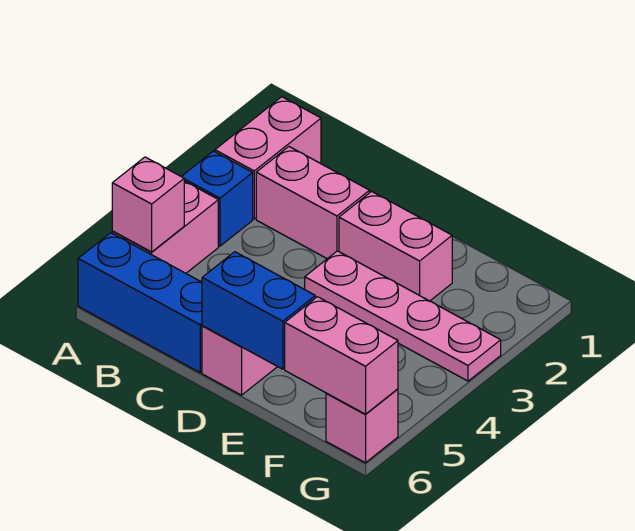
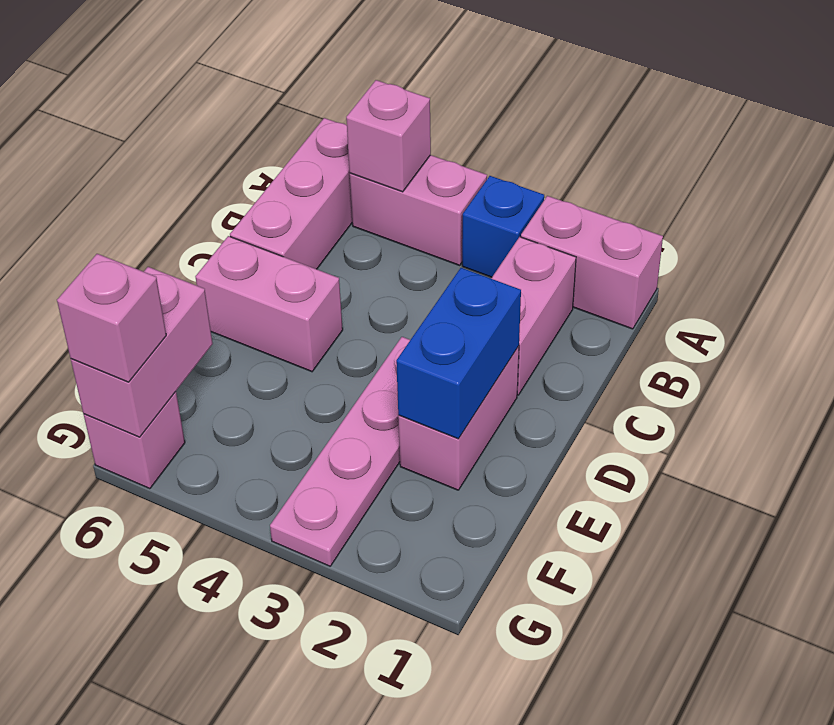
blue brick A6:C6 level 1 -> pink brick A6:C6 level 1
blue brick D6:E6 level 2 -> blue brick D2:E2 level 2
none -> pink brick G6 level 3

